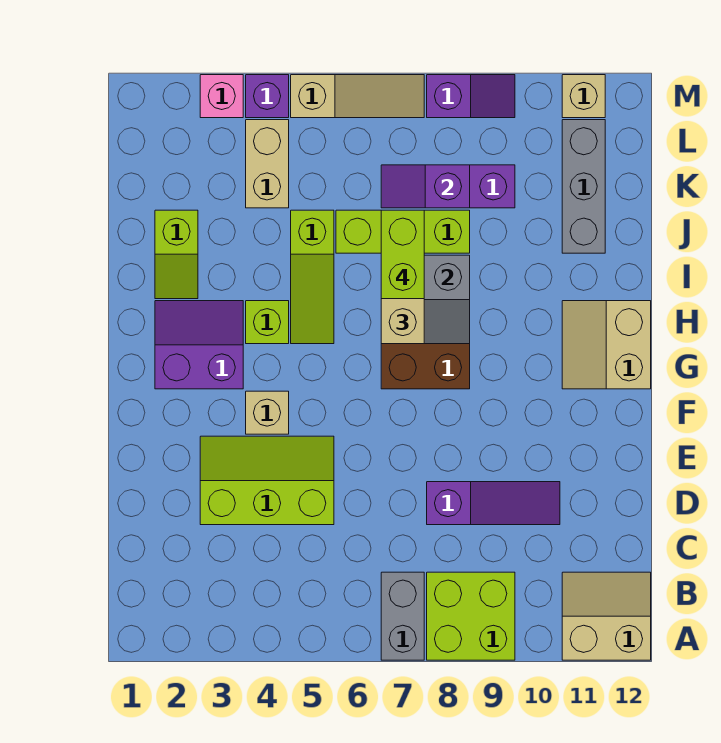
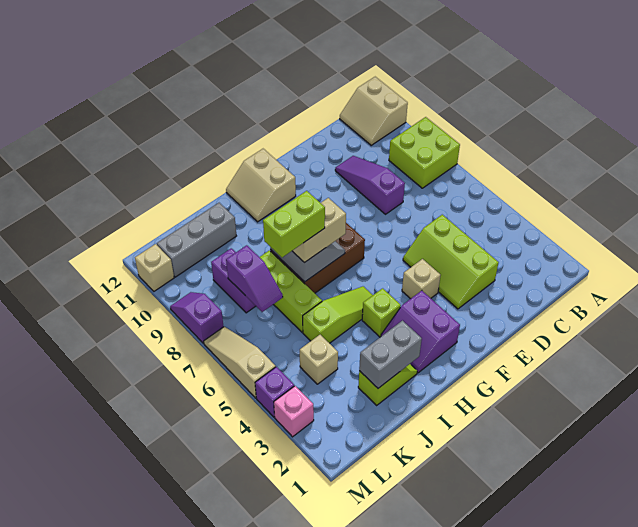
grey brick A7:B7 level 1 -> grey brick I2:J2 level 2
tan slope G11:H12 level 1 top 12 -> tan slope G11:H12 level 1 top G
tan brick K4:L4 level 1 -> tan brick K4 level 1

